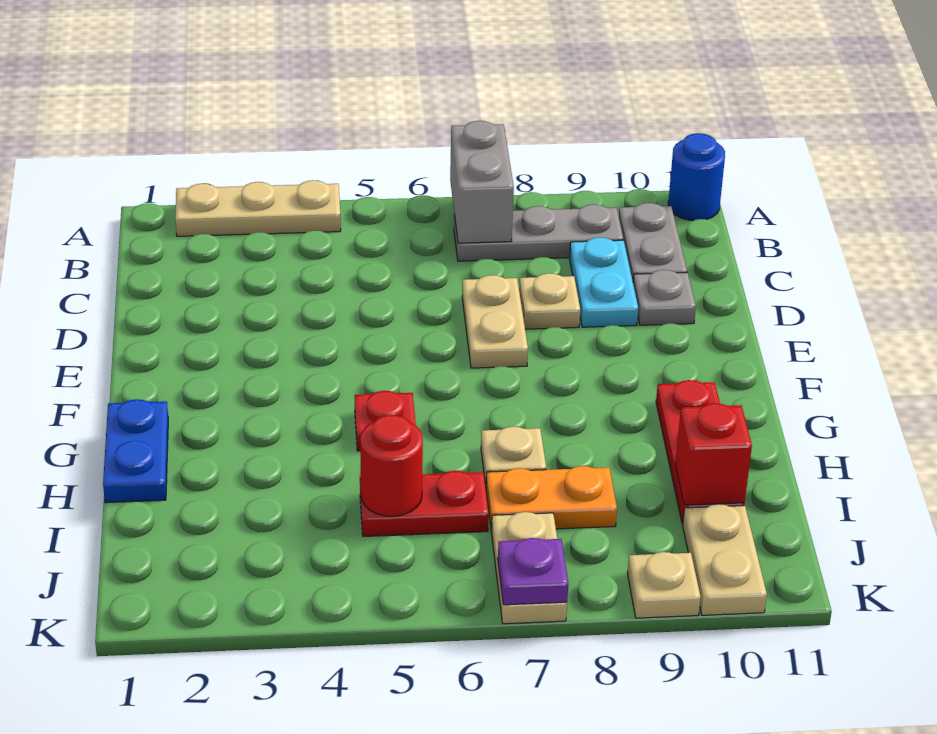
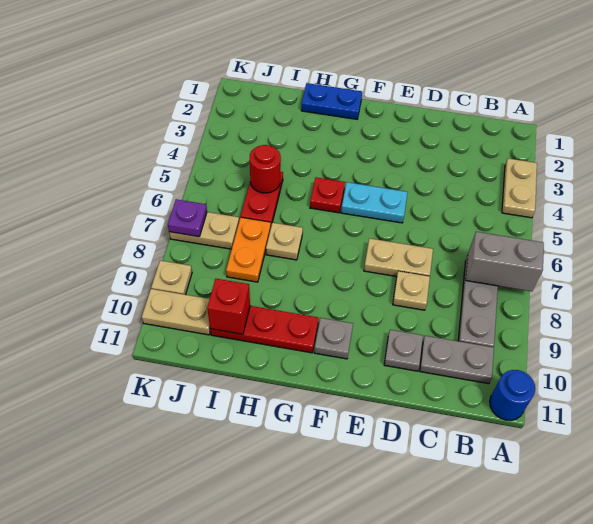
tan plate A2:A4 level 1 -> tan plate A3:A4 level 1
cyan plate C9:D9 level 1 -> cyan plate E5:F5 level 1
none -> grey plate F10 level 1

